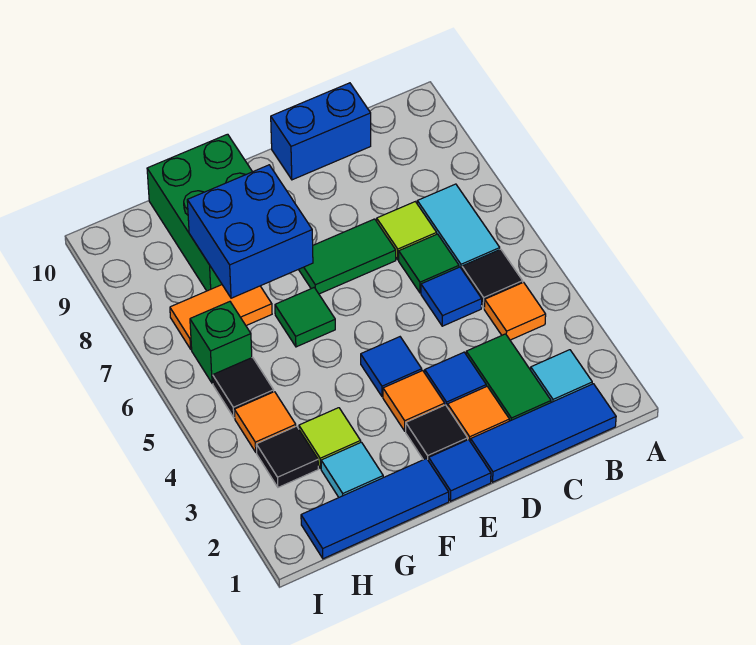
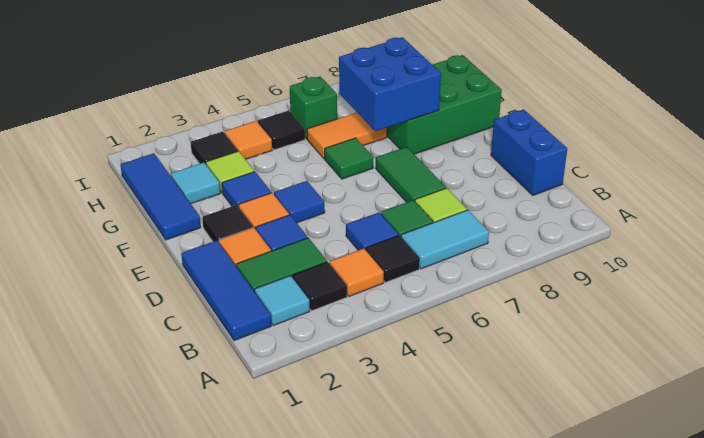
none -> black tile B3 level 1
blue tile E1 level 1 -> blue tile F3 level 1
orange tile G7:H7 level 1 -> orange tile G6:G7 level 1

